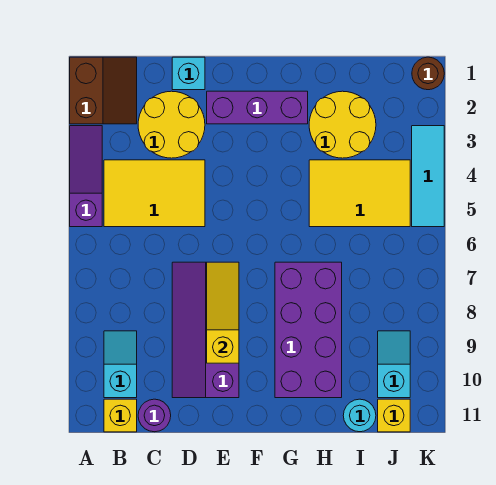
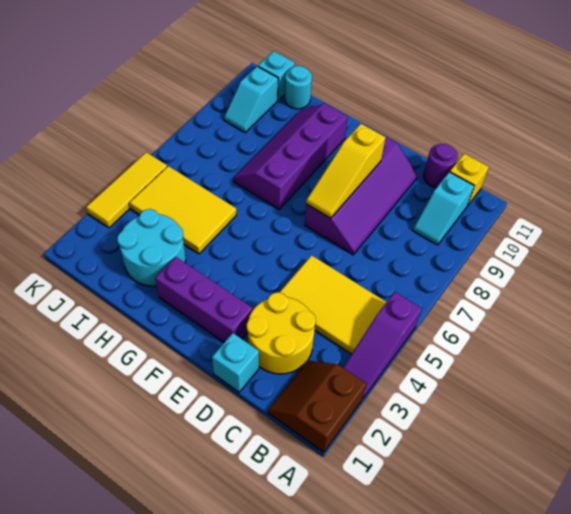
purple brick G7:H10 level 1 -> purple slope G7:H10 level 1 top G
yellow round brick H2:I3 level 1 -> cyan round brick H2:I3 level 1
yellow brick J11 level 1 -> cyan brick J11 level 1
brown round brick K1 level 1 -> none
cyan tile K3:K5 level 1 -> yellow tile K3:K5 level 1

